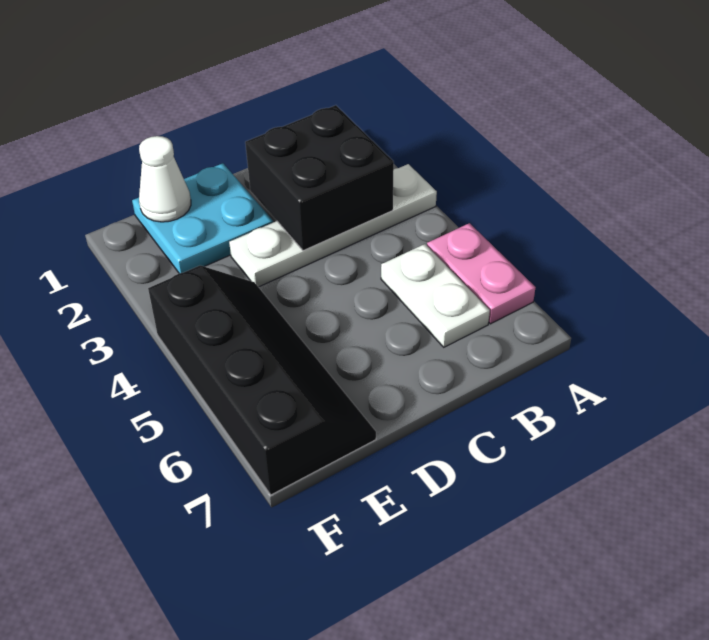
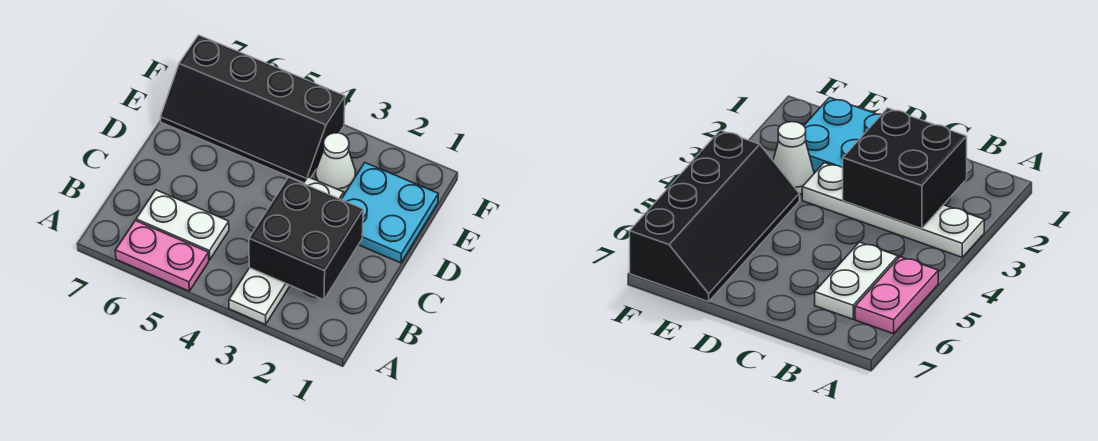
white cone E1 level 2 -> white cone E3 level 1

